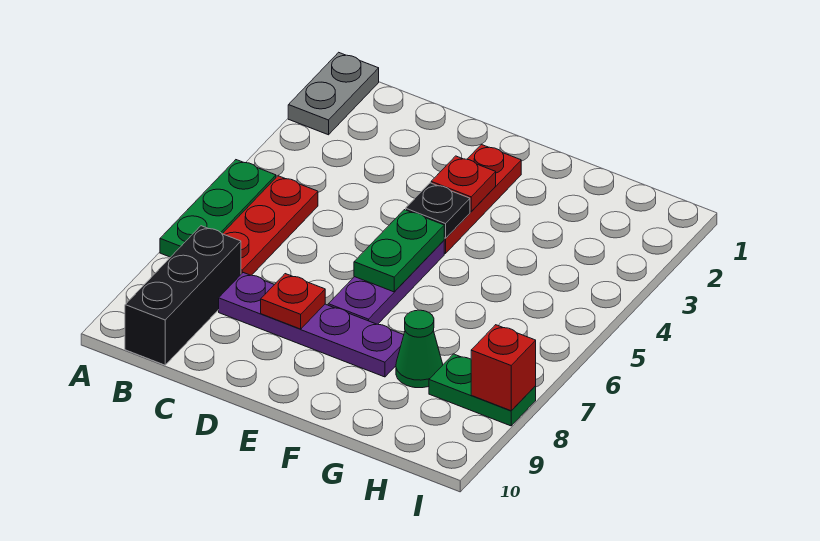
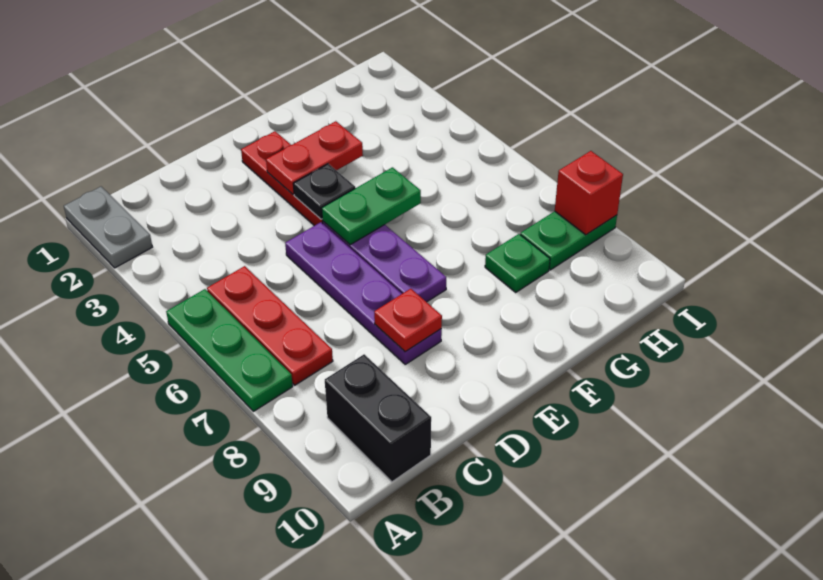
black brick B8:B10 level 1 -> black brick B9:B10 level 1
purple plate C8:F8 level 1 -> purple plate D5:D8 level 1
red plate E3 level 2 -> red plate E3:F3 level 2
green plate E5:E6 level 2 -> green plate E5:F5 level 2
green cone G8 level 1 -> green plate G8 level 1

